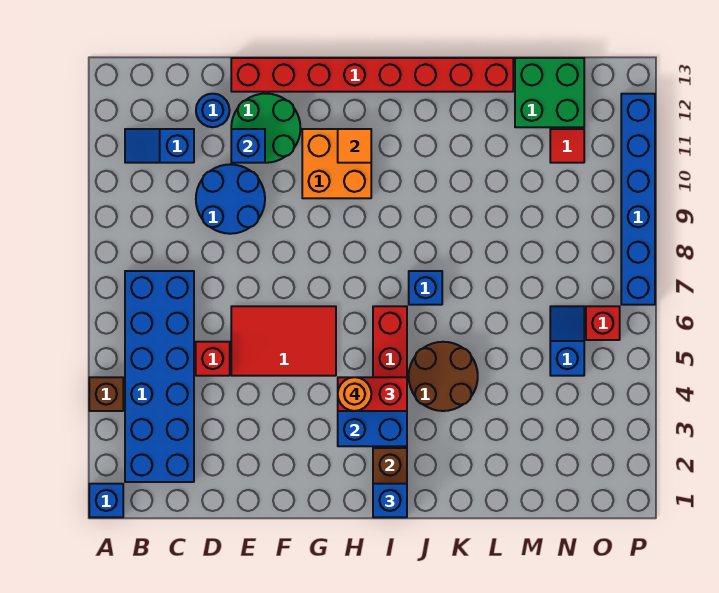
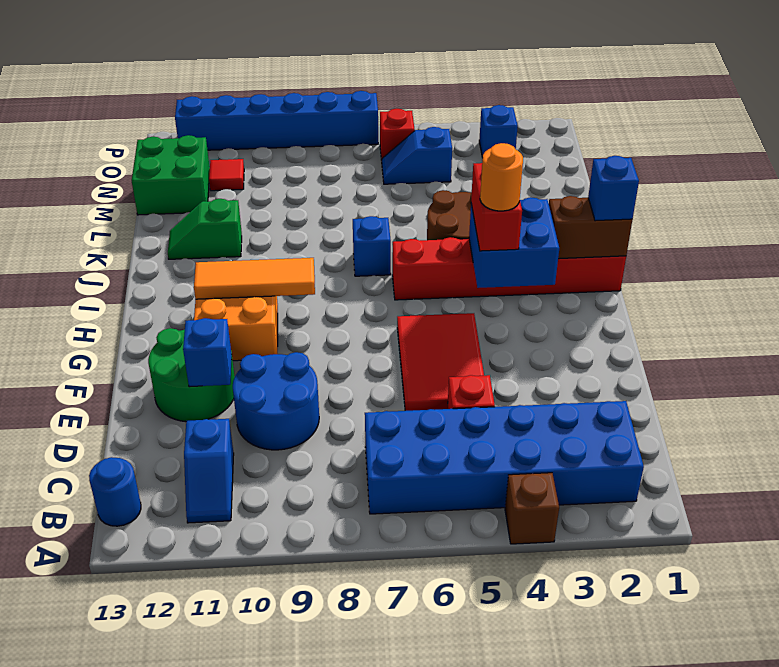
blue brick A1 level 1 -> blue brick O3 level 1
blue round brick D12 level 1 -> blue round brick B13 level 1
red brick E13:L13 level 1 -> none
orange tile H11 level 2 -> orange tile H9:H11 level 2
none -> green slope K11:K12 level 1 top 11

